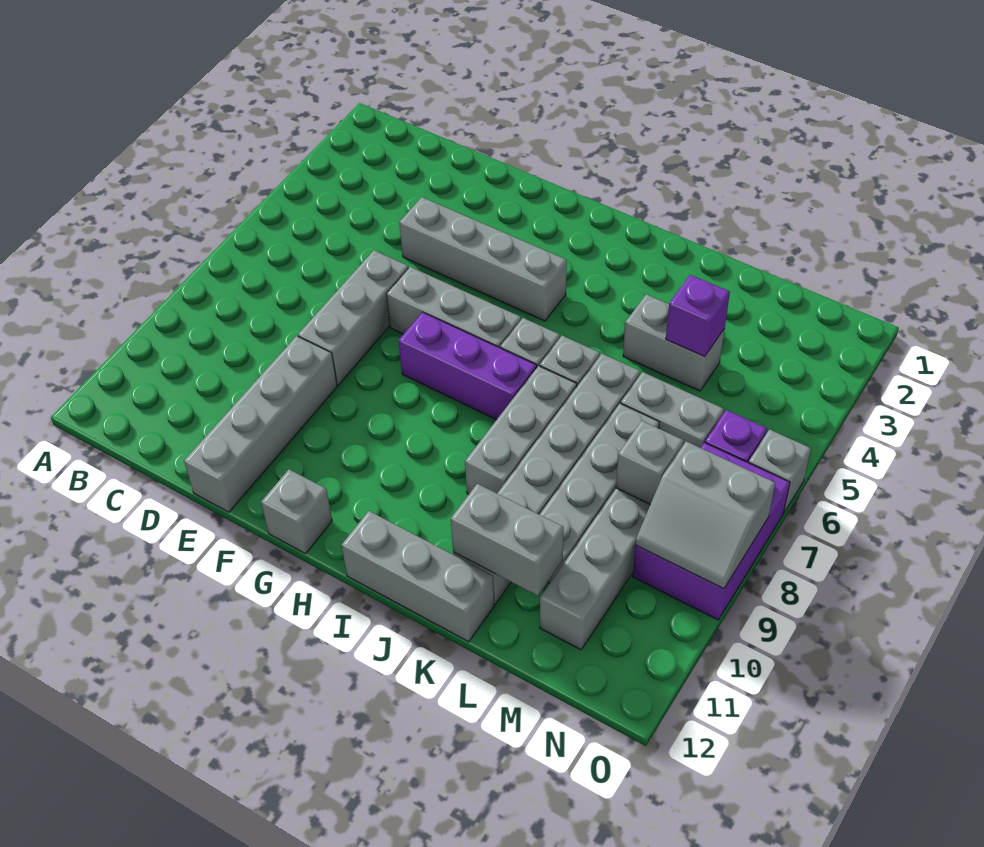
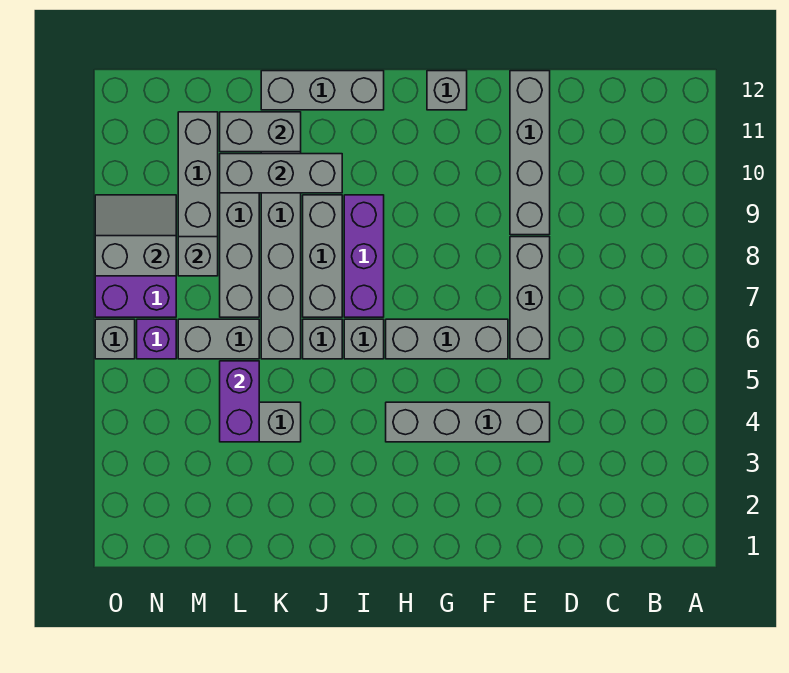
purple brick G7:I7 level 1 -> purple brick I7:I9 level 1
none -> grey brick J10:L10 level 2
purple brick L4 level 2 -> purple brick L4:L5 level 2

